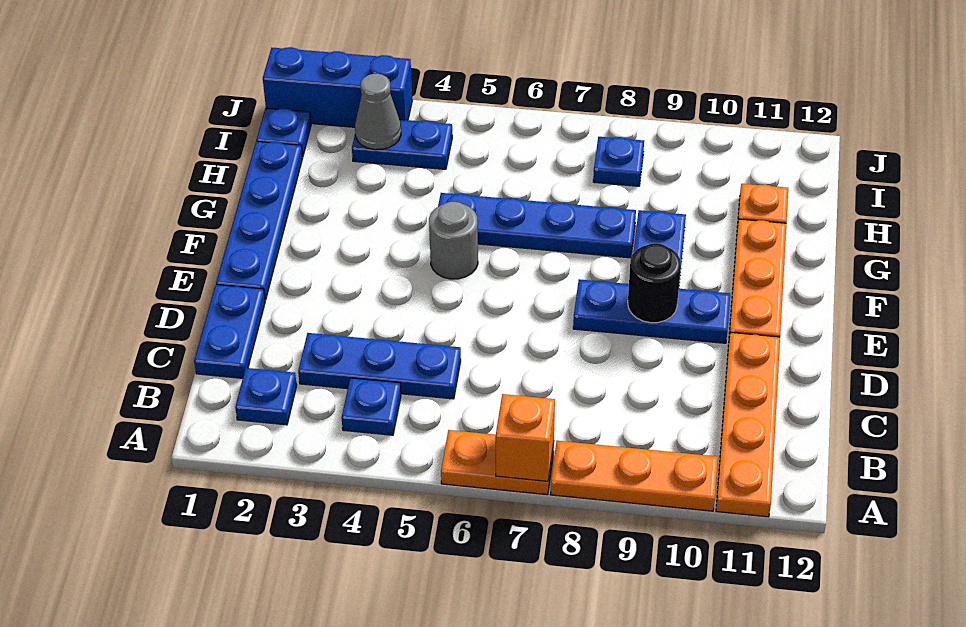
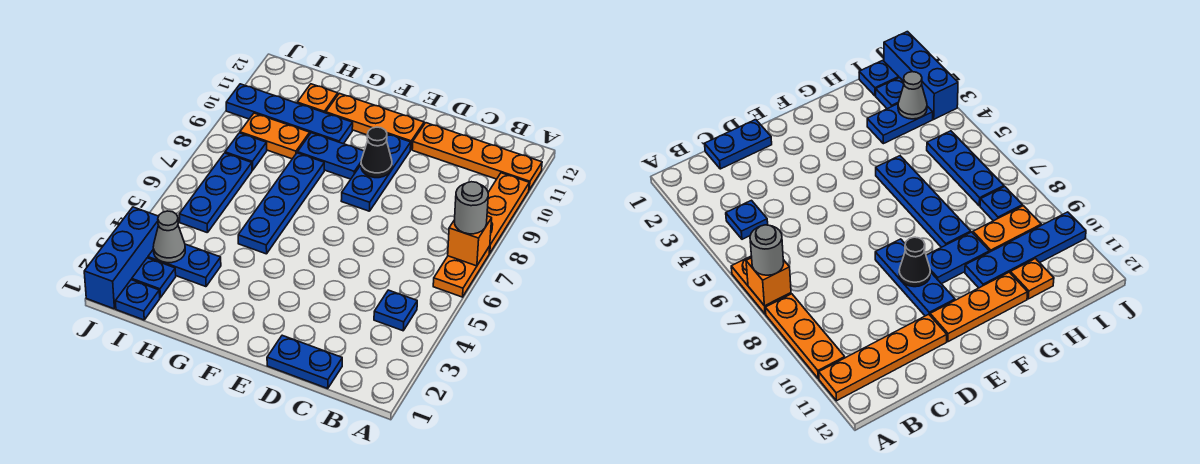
blue plate B2 level 1 -> blue plate I2 level 1
blue plate C3:C5 level 1 -> blue plate I5:I7 level 1
blue plate E1:H1 level 1 -> blue plate G10:J10 level 1
black round brick E9 level 2 -> black cone E9 level 2
grey round brick F5 level 1 -> grey round brick A7 level 3
none -> orange plate H9:I9 level 1
blue plate I3:I4 level 1 -> blue plate H3:I3 level 1

